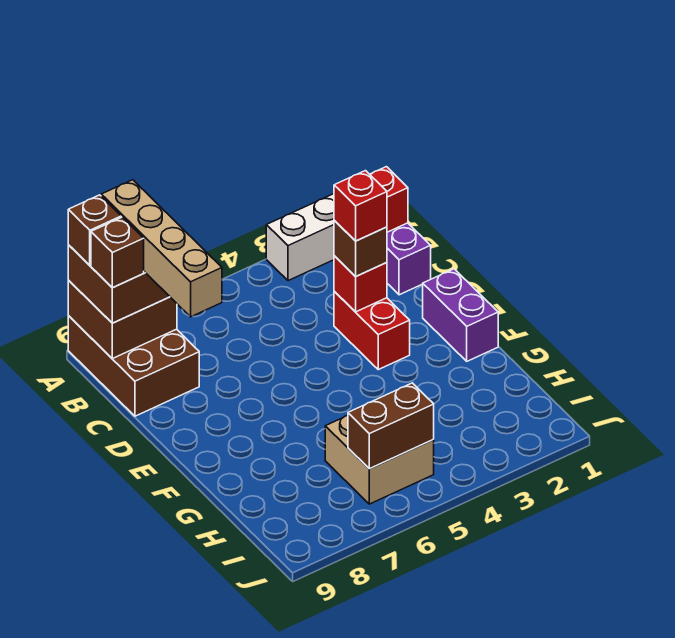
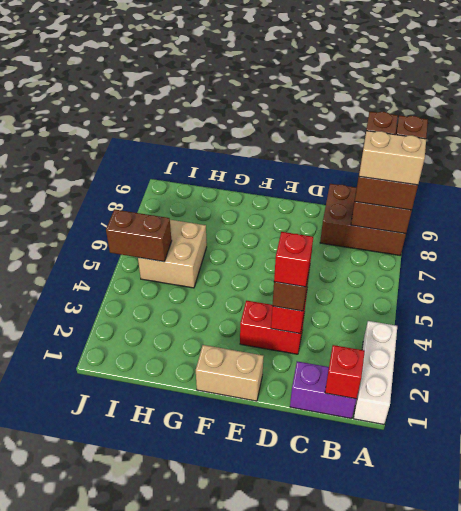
tan brick A8:D8 level 4 -> tan brick A8:B8 level 4
purple brick E1:F1 level 1 -> tan brick E1:F1 level 1
brown brick I5:I6 level 2 -> brown brick I5:J5 level 2

